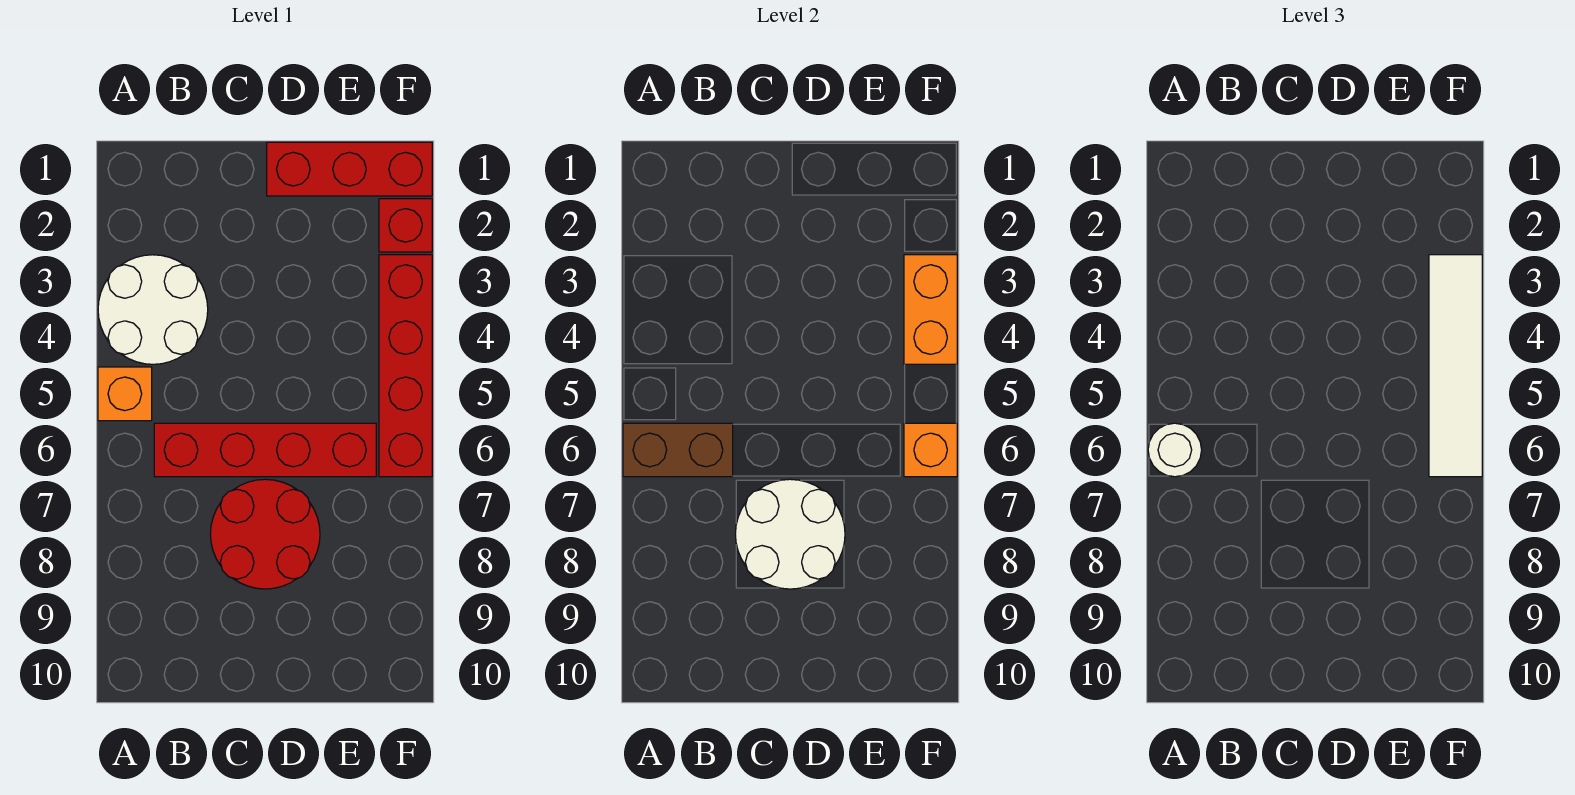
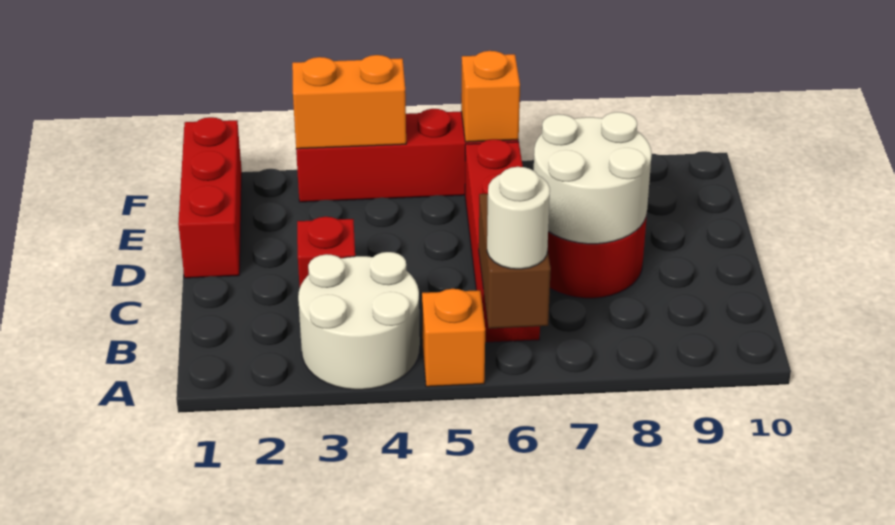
red brick F2 level 1 -> red brick C3 level 1
white tile F3:F6 level 3 -> none

